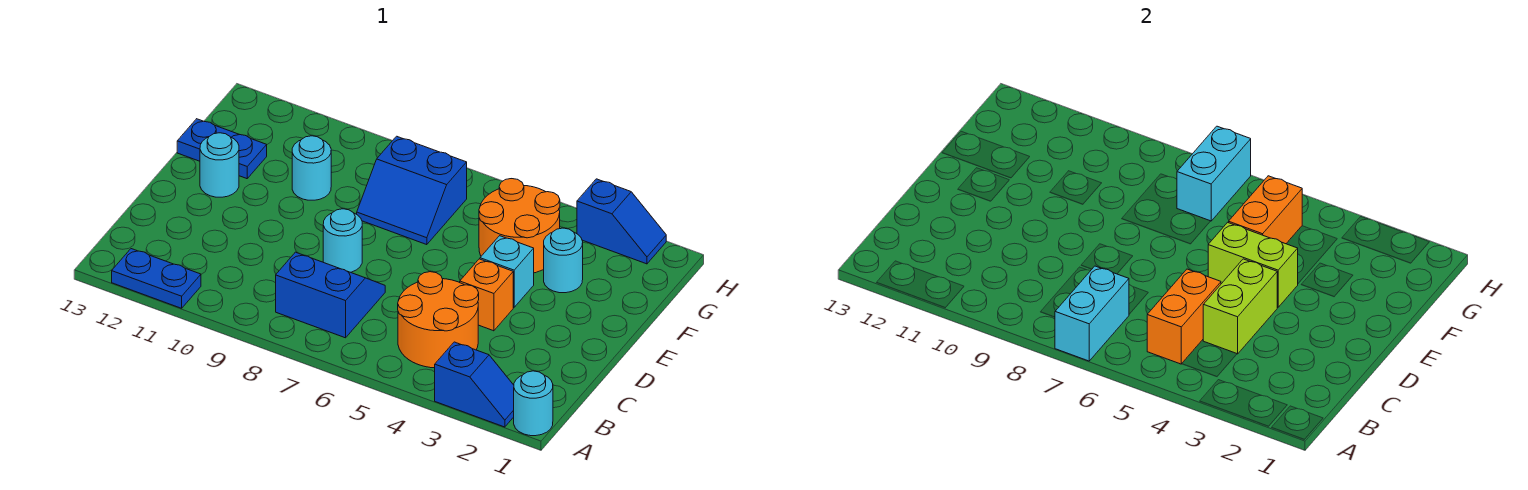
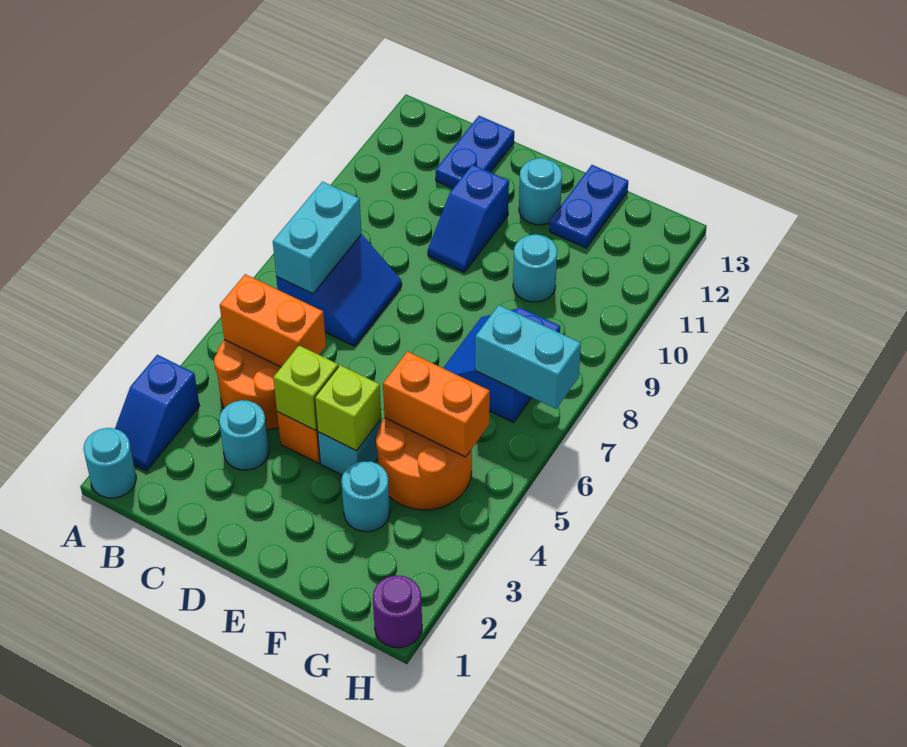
cyan brick A7:B7 level 2 -> cyan brick B7:B8 level 2
blue plate A11:A12 level 1 -> blue plate C12:C13 level 1
lime brick C4:D4 level 2 -> lime brick D4 level 2
cyan round brick D8 level 1 -> cyan round brick C3 level 1
lime brick E4:E5 level 2 -> lime brick E4 level 2
none -> purple round brick H1 level 1
blue slope H2:H3 level 1 top 3 -> blue slope D10:D11 level 1 top 11

